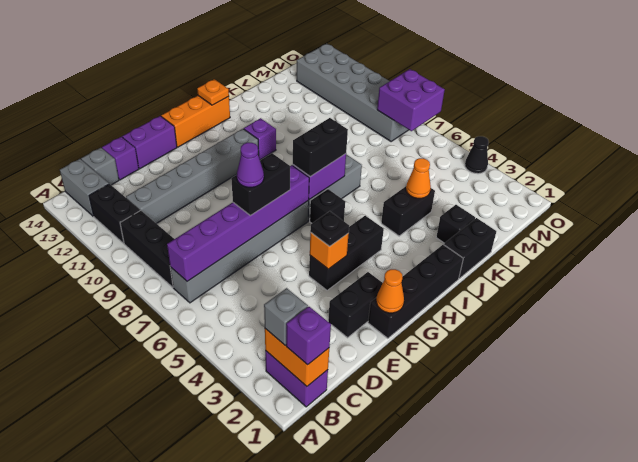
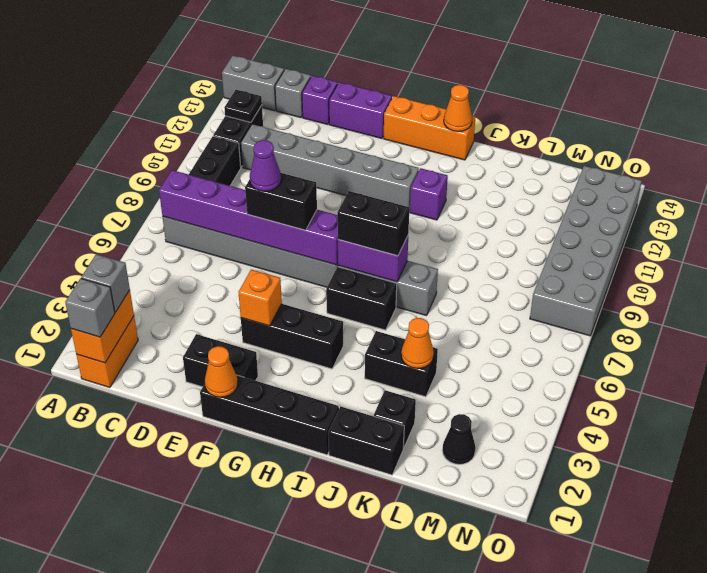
purple brick B1:B2 level 1 -> orange brick B1:B2 level 1
purple brick B1 level 3 -> grey brick B1 level 3
grey brick B13:B14 level 1 -> grey brick A14:B14 level 1
black plate F4 level 3 -> black plate B12 level 2
black brick H6 level 1 -> black brick H6:I6 level 1
orange plate I14 level 2 -> orange cone I14 level 2
purple brick N7:O8 level 2 -> none
black cone O4 level 1 -> black cone M2 level 1

